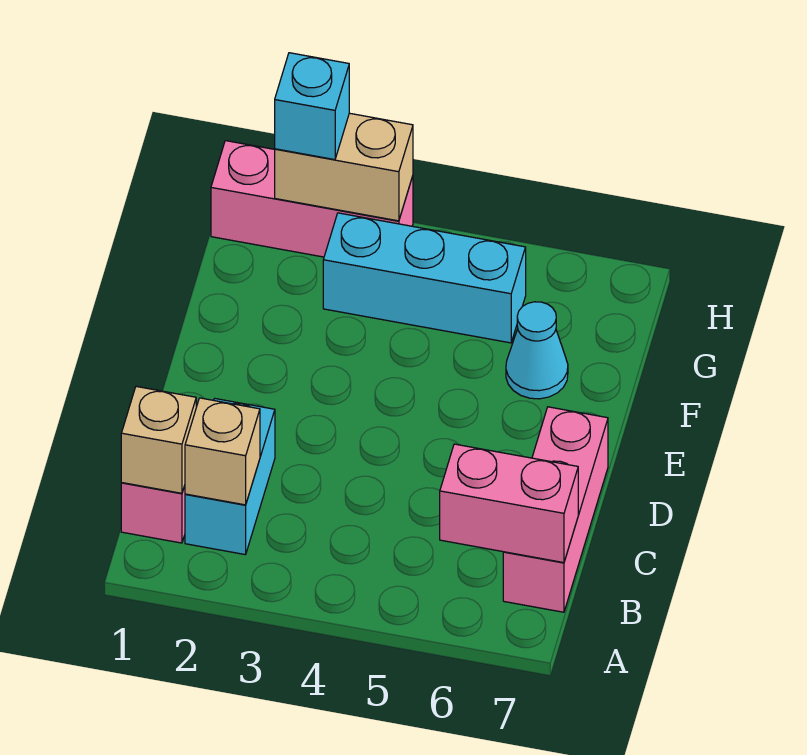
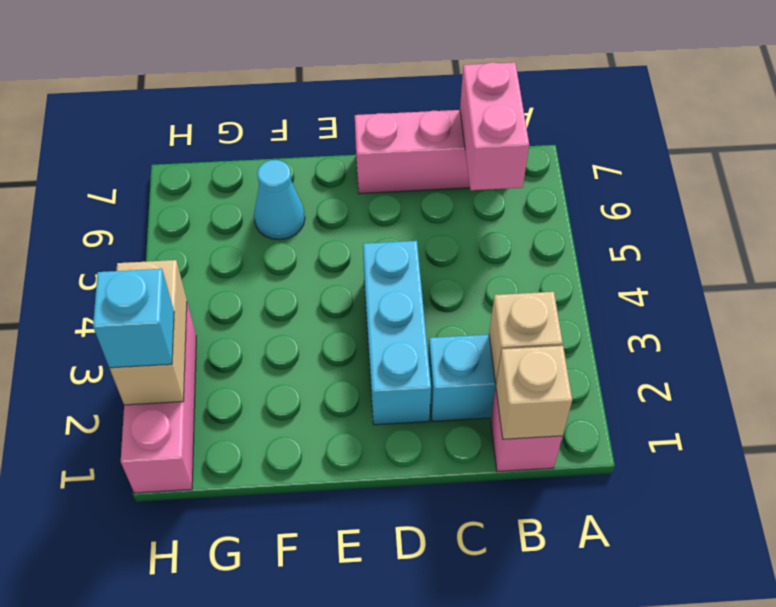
cyan brick G3:G5 level 1 -> cyan brick D2:D4 level 1

